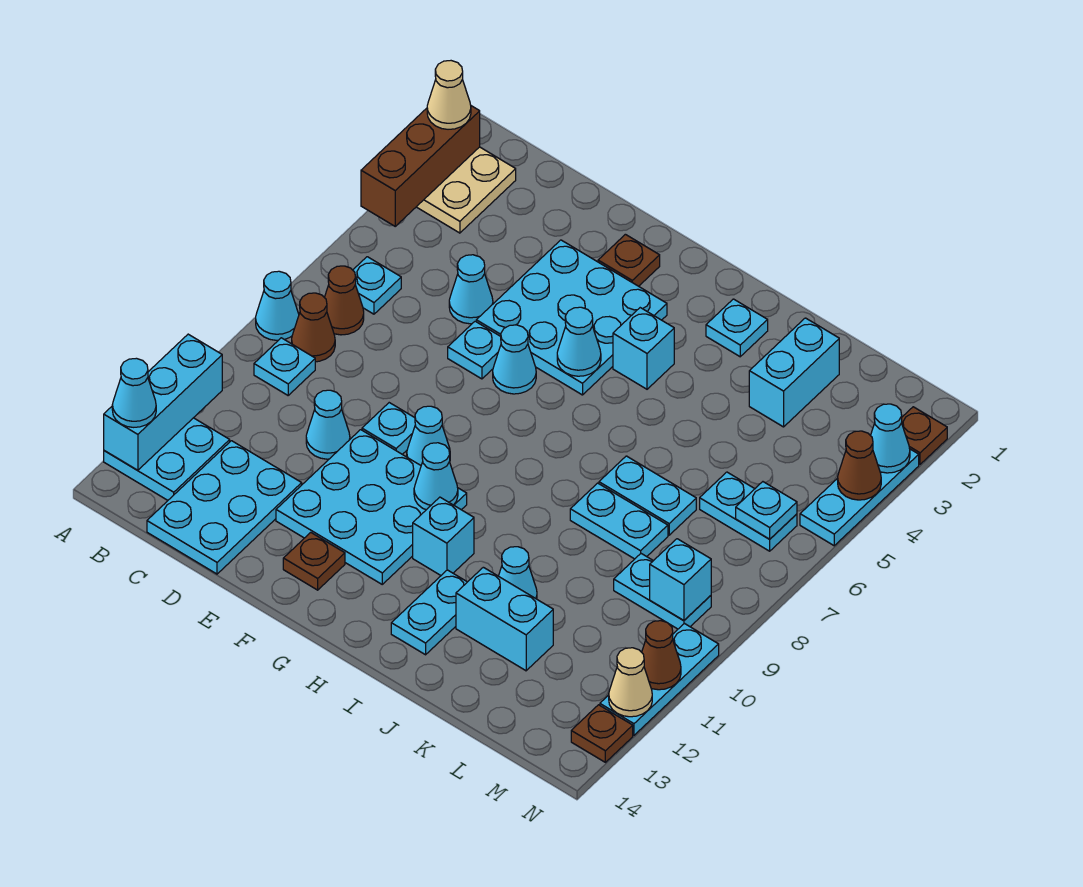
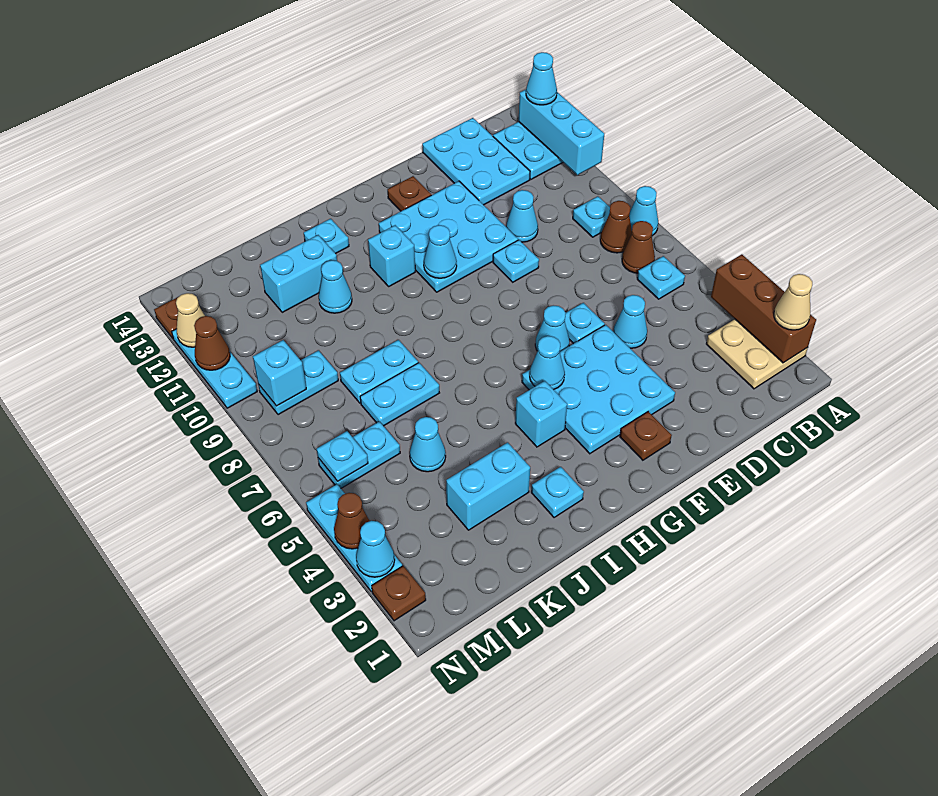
cyan cone F9 level 1 -> cyan cone K5 level 1
cyan plate I12:I13 level 1 -> cyan plate I13 level 1
cyan brick K2:K3 level 1 -> cyan brick J3:K3 level 1

